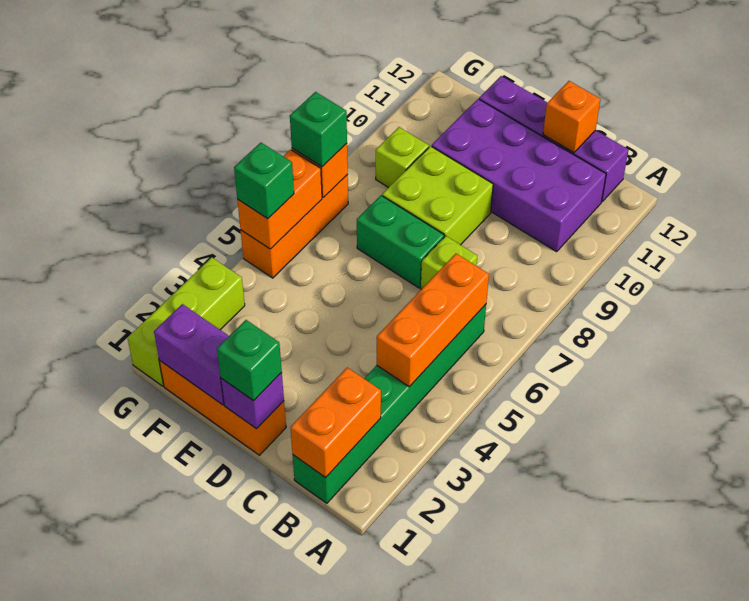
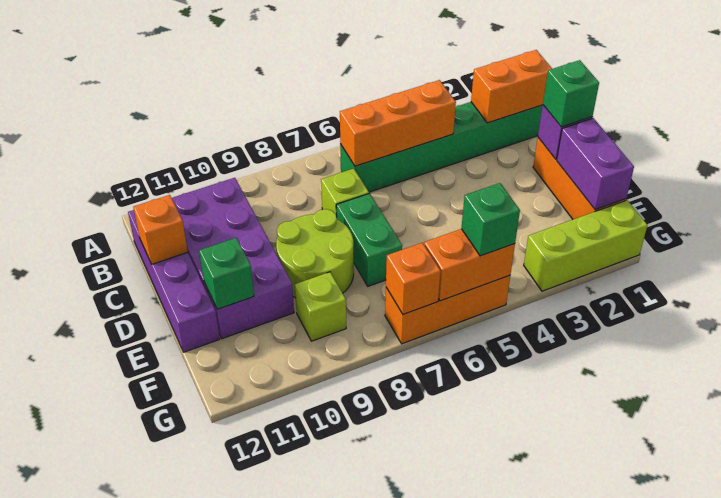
lime brick D8:E9 level 1 -> lime round brick D8:E9 level 1
green brick G7 level 3 -> green brick E11 level 2

